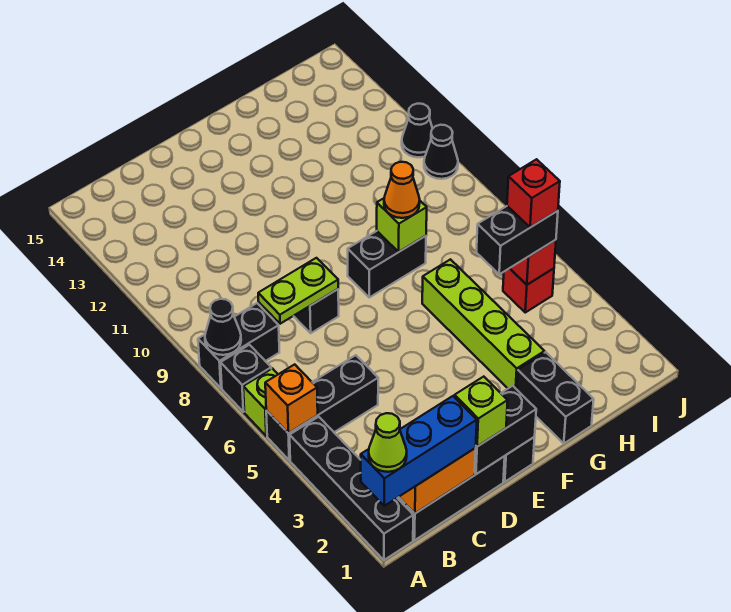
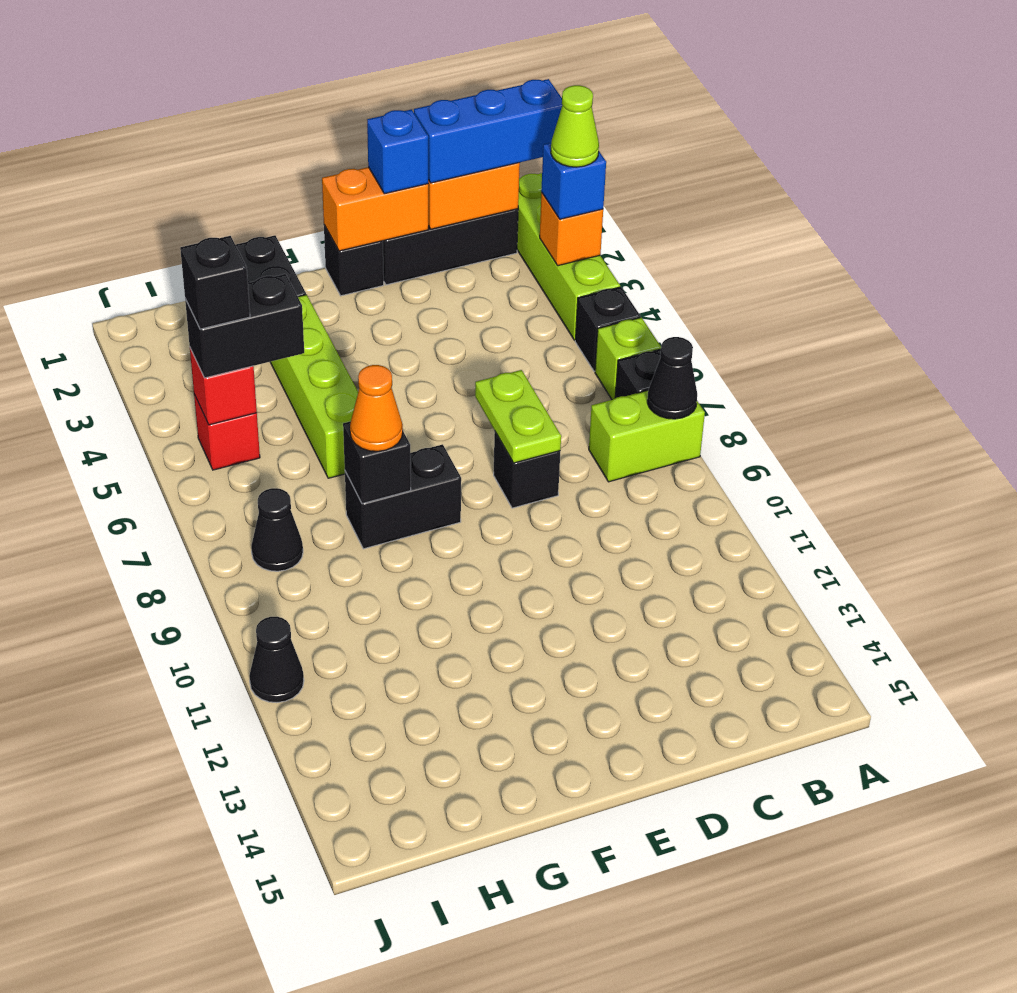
black brick A1:A4 level 1 -> lime brick A1:A4 level 1
lime cone A1 level 4 -> lime cone A3 level 4
none -> blue brick A3 level 3
black brick A5:C5 level 1 -> black brick A5 level 1
orange brick A5 level 2 -> orange brick A3 level 2
black brick A8:B8 level 1 -> lime brick A8:B8 level 1
lime plate C8:D8 level 2 -> lime plate D7:D8 level 2
black brick D1:E1 level 2 -> orange brick D1:E1 level 2
lime brick D1 level 3 -> blue brick D1 level 3
lime brick G8 level 2 -> black brick G8 level 2
red brick I5 level 4 -> black brick I5 level 4
black cone J10 level 1 -> black cone I8 level 1

